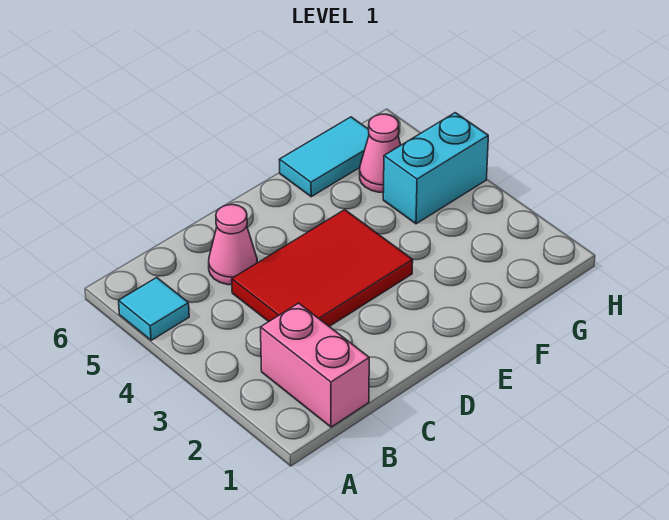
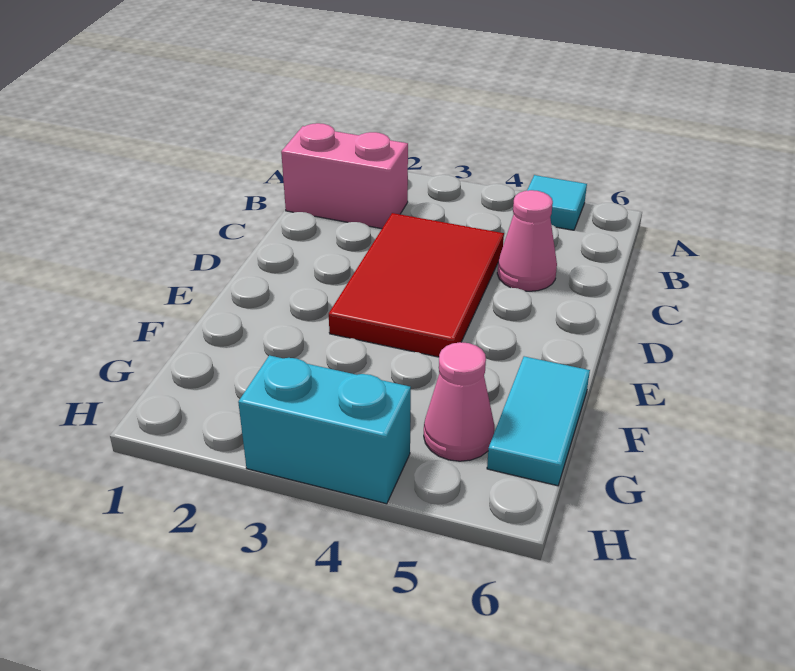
cyan brick G4:H4 level 1 -> cyan brick H3:H4 level 1

